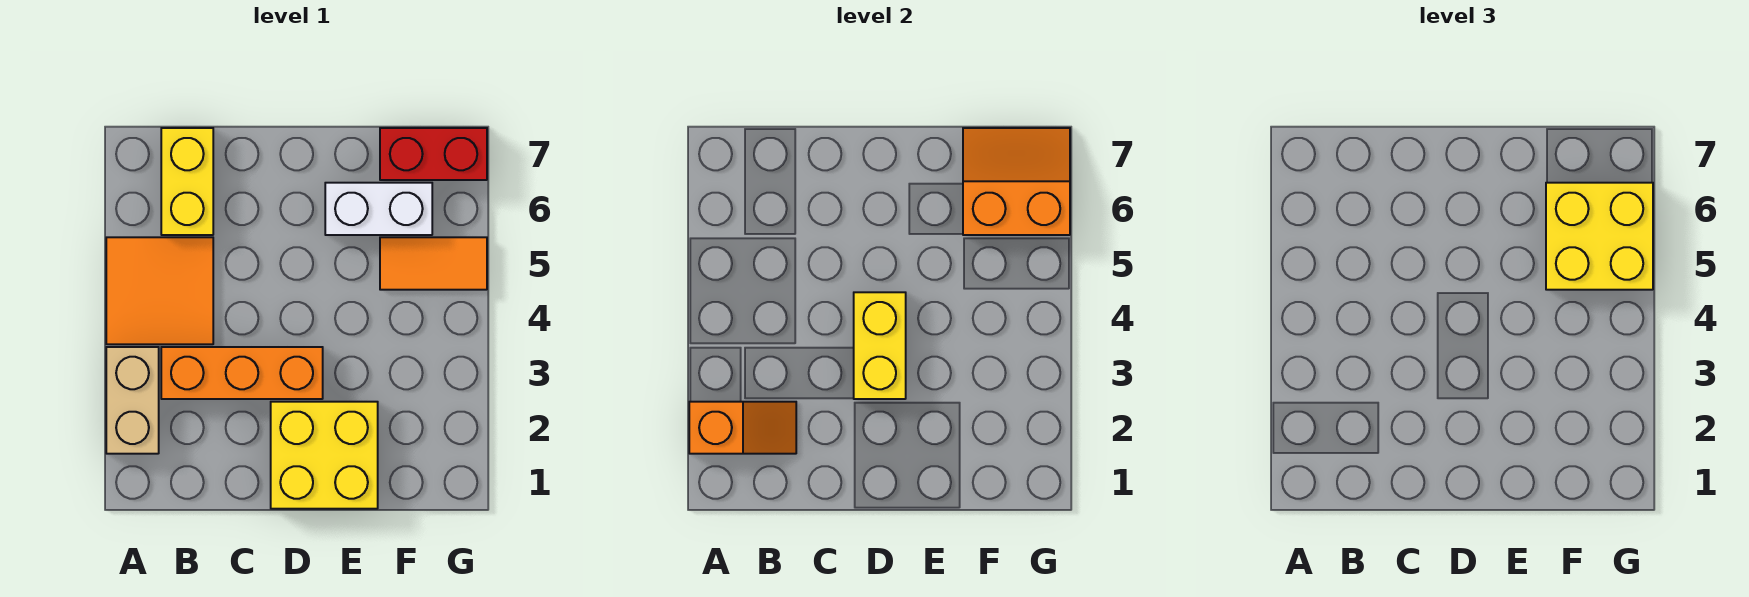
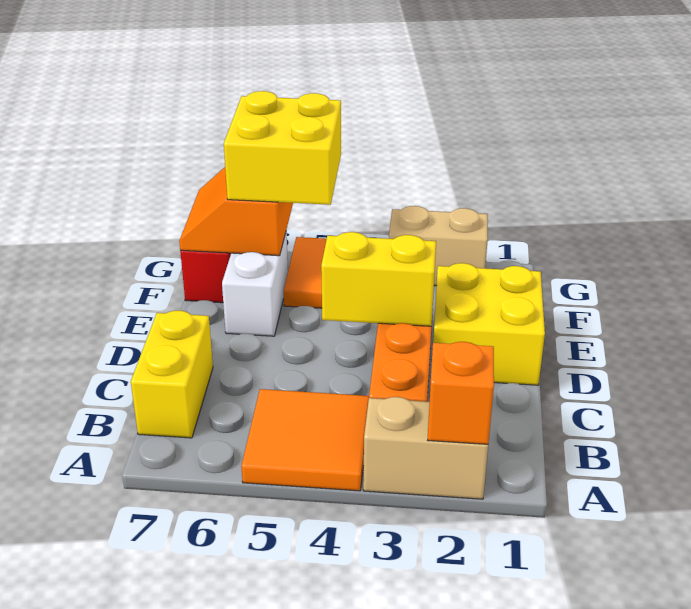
yellow brick B6:B7 level 1 -> yellow brick B7:C7 level 1
none -> tan brick G2:G3 level 1

